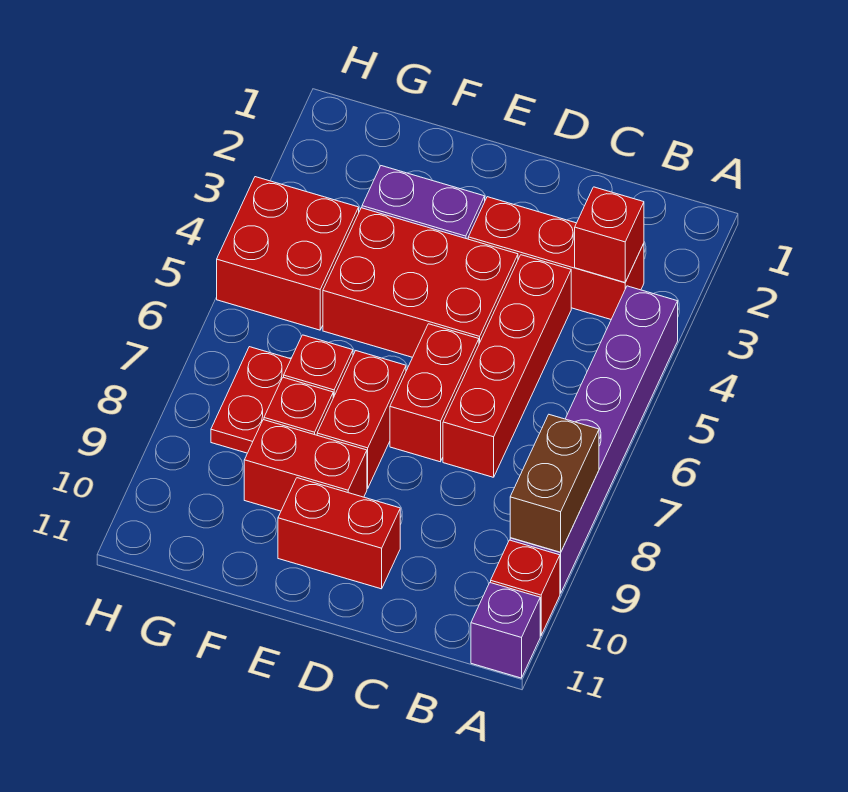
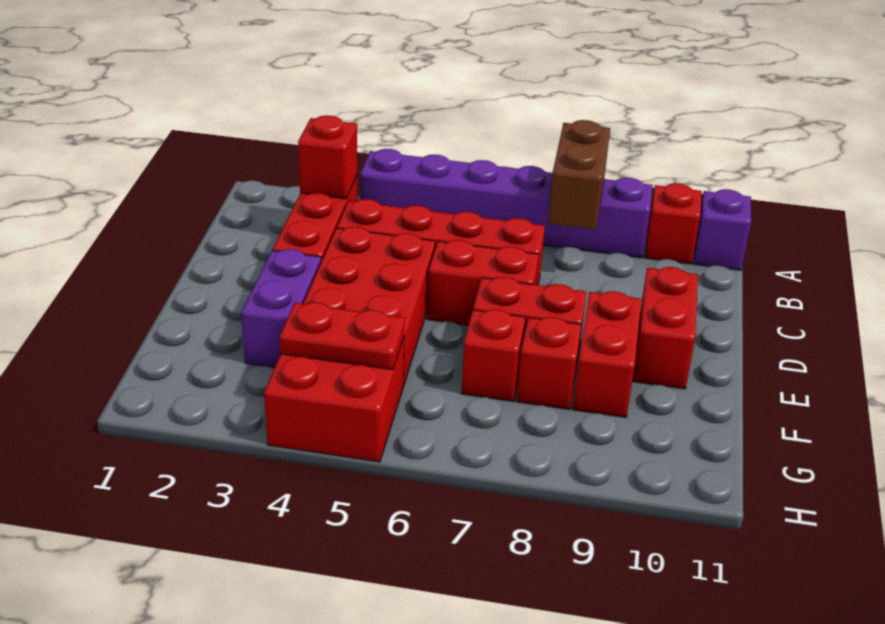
brown brick A8:A9 level 2 -> brown brick A8:B8 level 2
red plate G7:G8 level 1 -> red plate G4:G5 level 2

